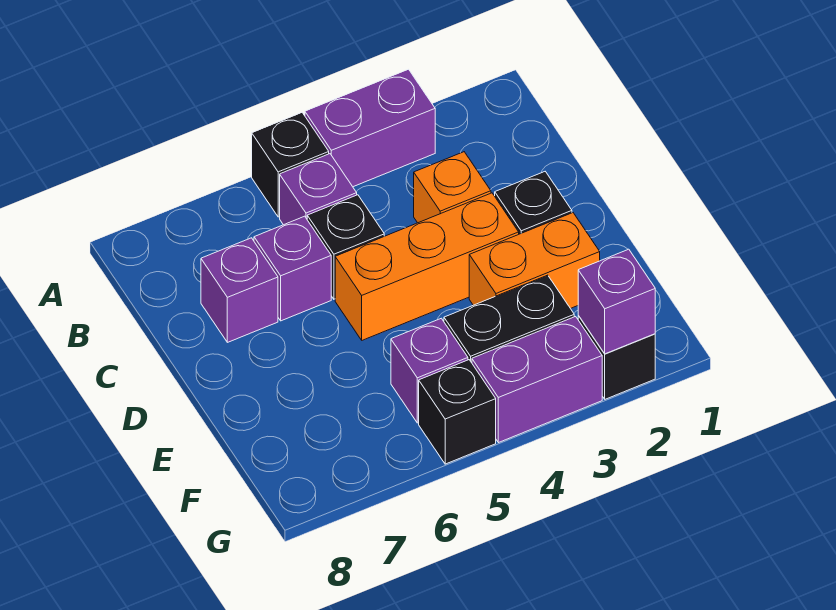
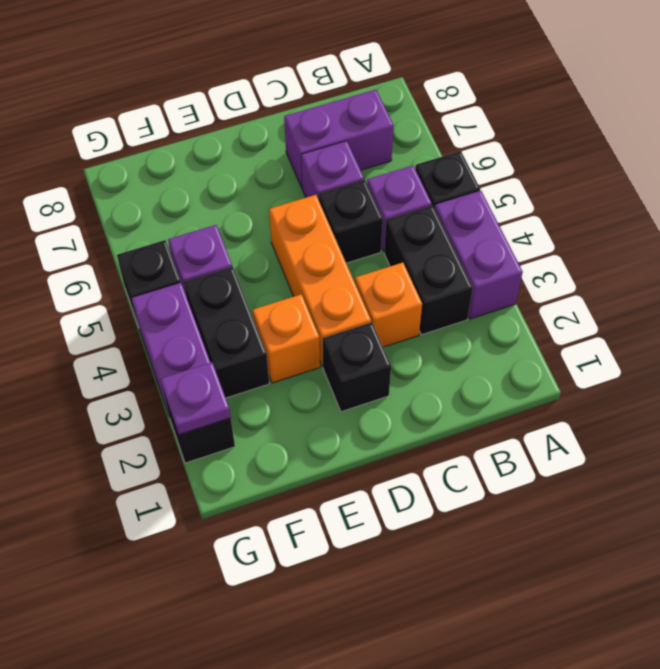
none -> black brick B3:B4 level 1
purple brick C7 level 1 -> purple brick B7:C7 level 1
orange brick E2:E3 level 1 -> orange brick E3 level 1
purple brick G2 level 2 -> purple plate G2 level 2

